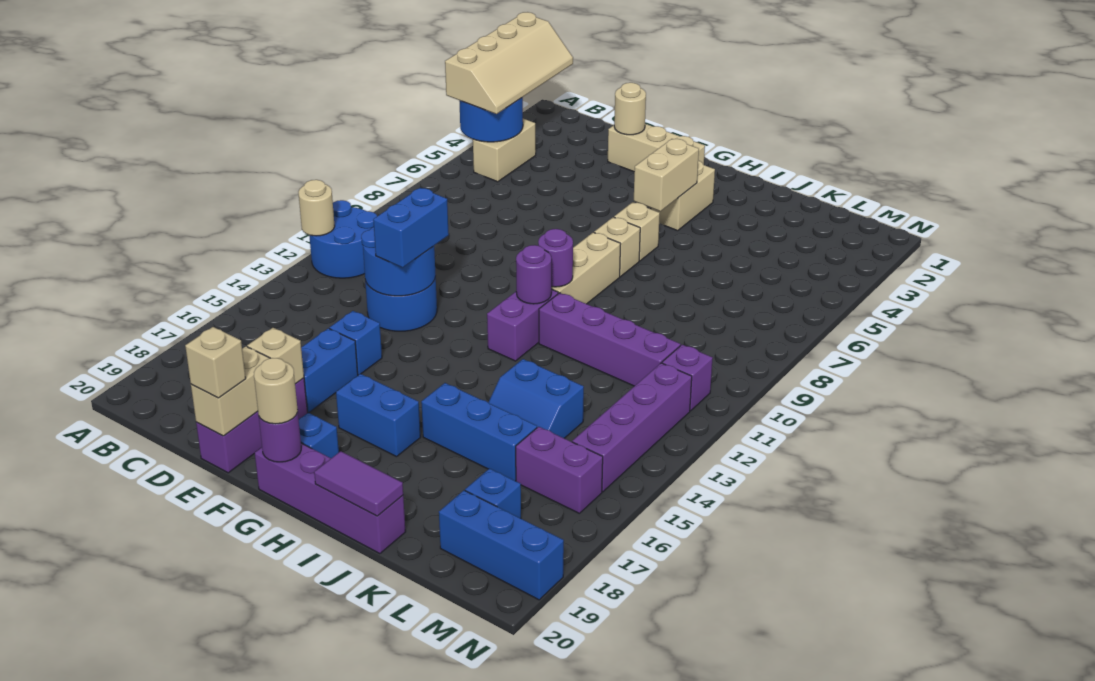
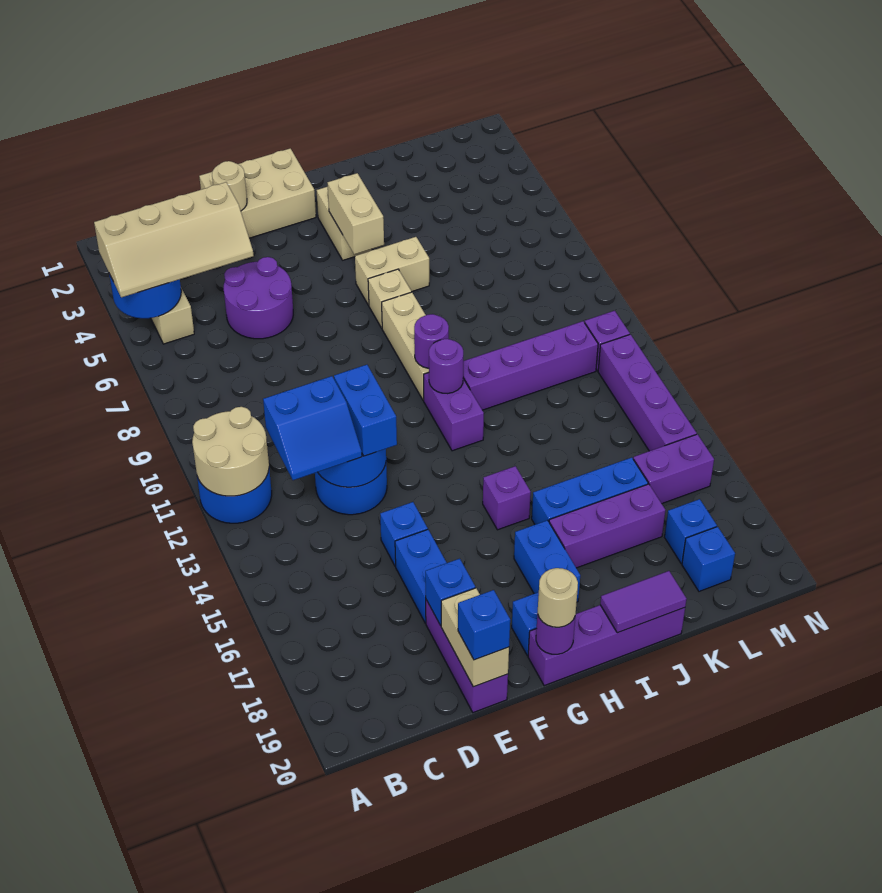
tan slope A2:B5 level 3 top A -> tan slope A4:D5 level 3 top 4
tan round brick A12 level 2 -> tan round brick A11:B12 level 2
none -> purple round brick D5:E6 level 1
tan brick E2:G2 level 1 -> tan brick E1:G2 level 1
tan brick E18 level 2 -> blue brick E18 level 2
tan brick E20 level 3 -> blue brick E20 level 3
blue brick G17:H17 level 1 -> blue brick H17:H18 level 1
tan brick H6 level 1 -> tan brick H6:I6 level 1
none -> purple brick H15 level 1
none -> purple brick I17:K17 level 1
blue slope J14:K15 level 1 top 14 -> blue slope C12:D13 level 3 top 12
blue brick L19:N19 level 1 -> blue brick L19 level 1

